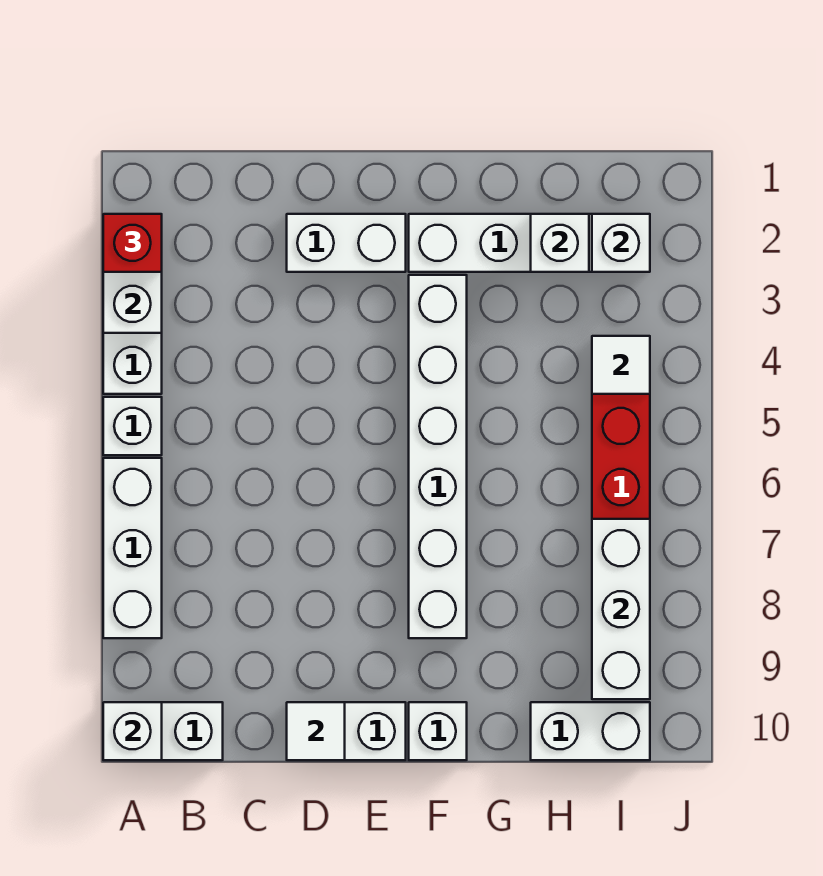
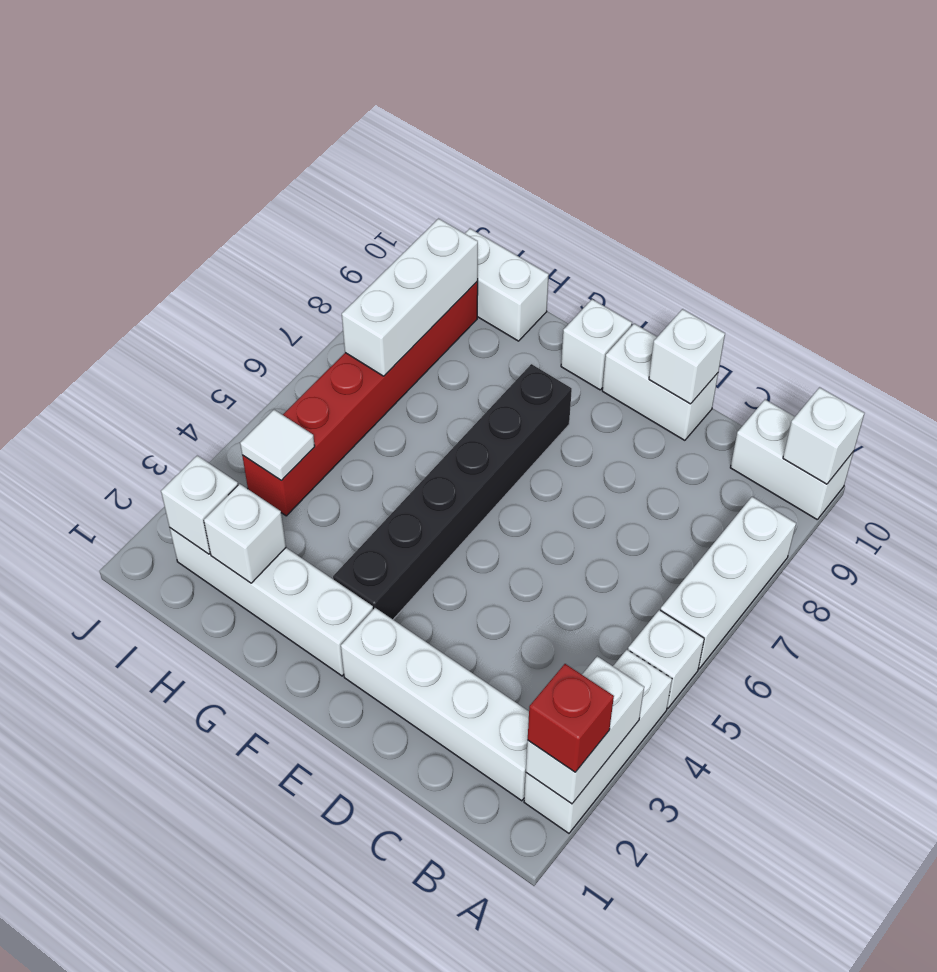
white brick D2:E2 level 1 -> white brick B2:E2 level 1
white tile D10 level 2 -> white brick D10 level 2
white brick F3:F8 level 1 -> black brick F3:F8 level 1

